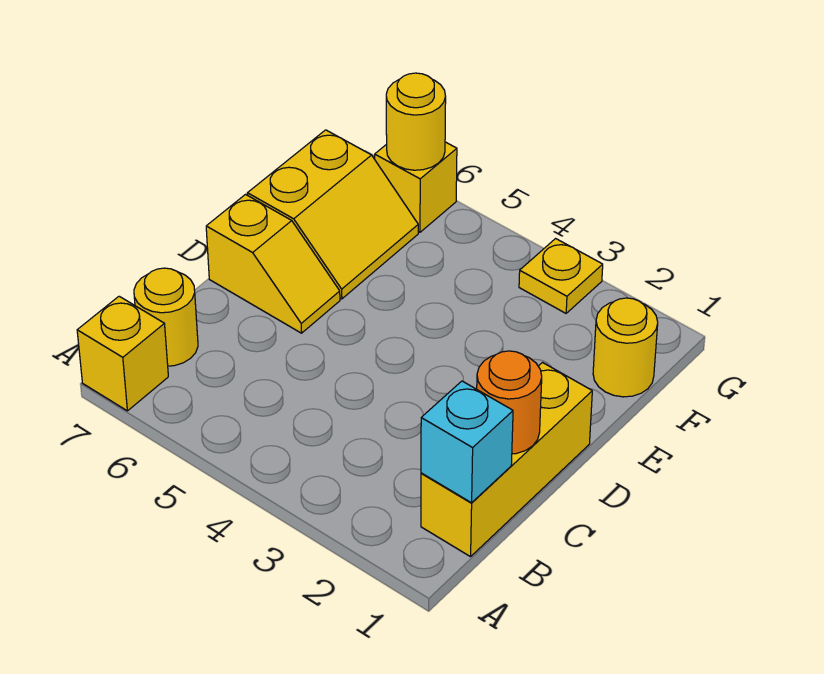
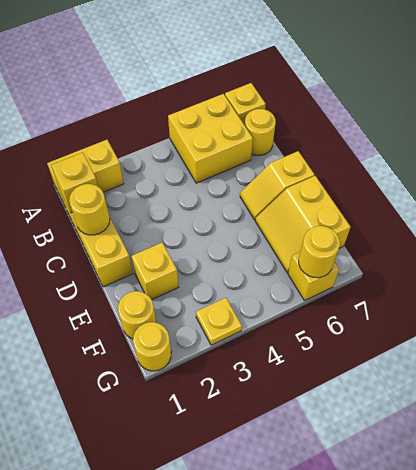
none -> yellow brick A1:A2 level 1
none -> yellow brick A5:B6 level 1
cyan brick B1 level 2 -> yellow brick B1 level 2
orange round brick C1 level 2 -> yellow round brick C1 level 2
none -> yellow brick E2 level 1
none -> yellow round brick G1 level 1

